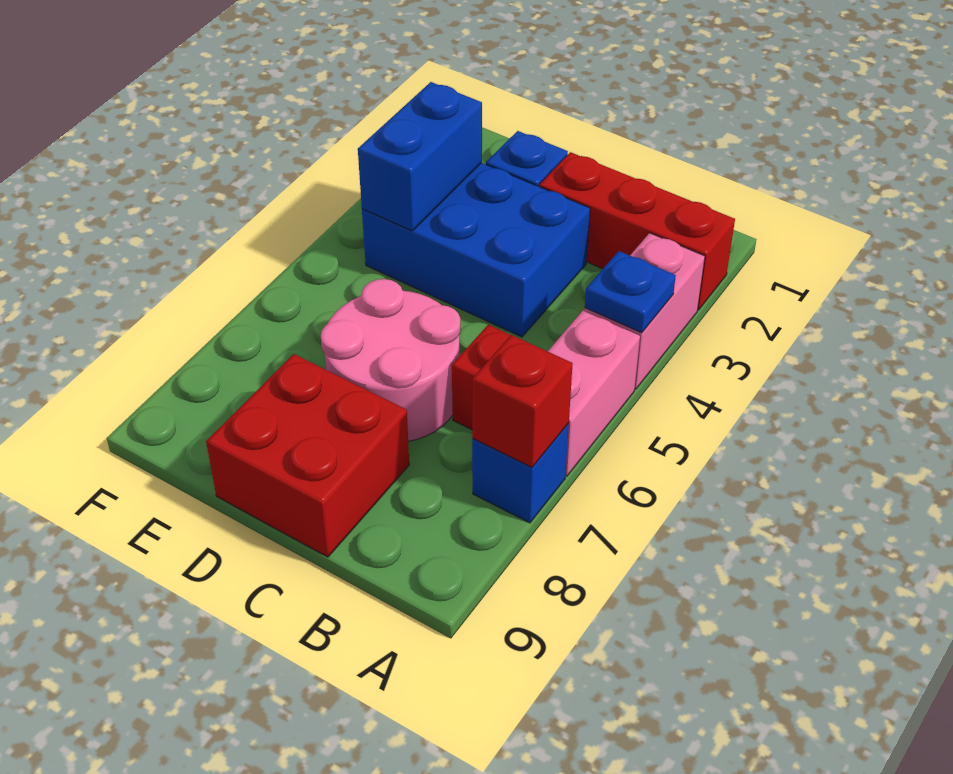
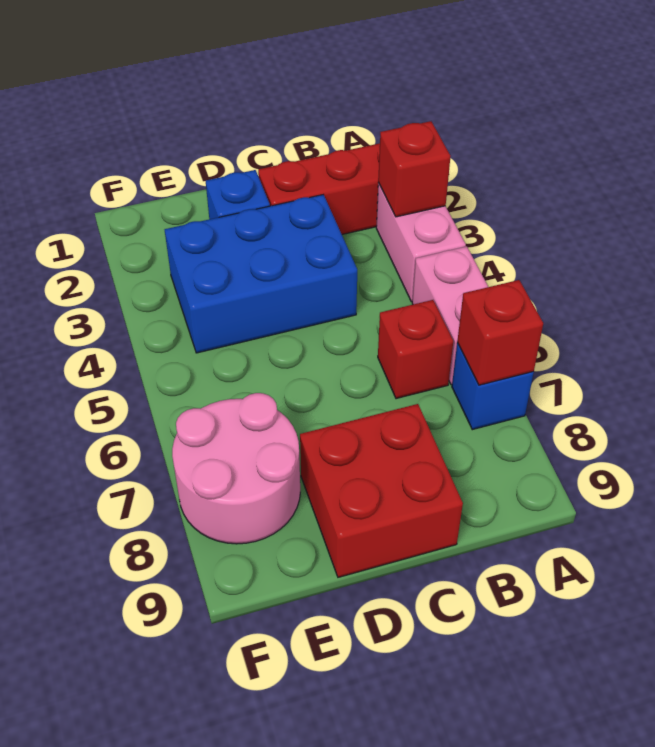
none -> red brick A3 level 2
blue plate A4 level 2 -> none
pink round brick C6:D7 level 1 -> pink round brick E7:F8 level 1
blue brick E3:E4 level 2 -> none

